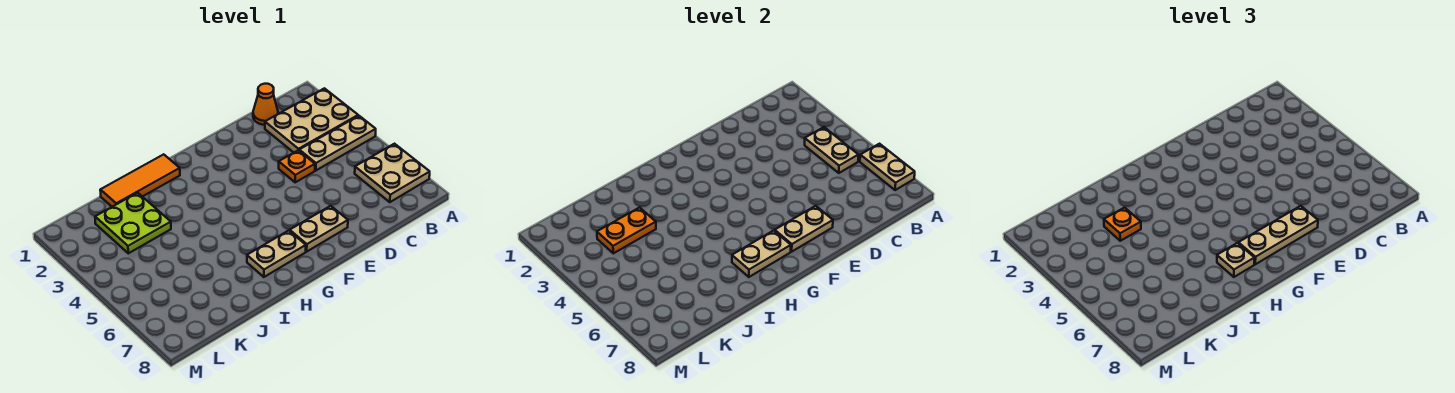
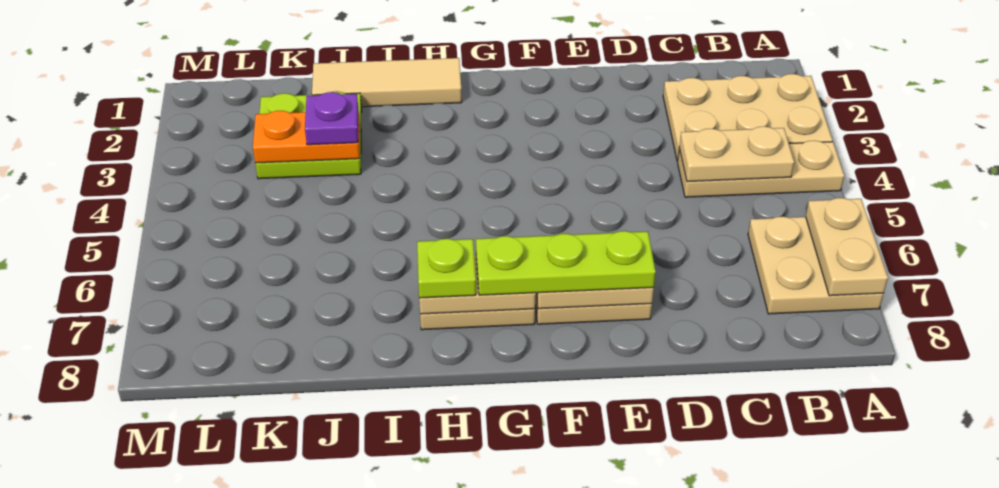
tan plate B4:B5 level 2 -> tan plate B4:C4 level 2
orange cone C1 level 1 -> none
orange plate D4 level 1 -> none
tan plate E7:G7 level 3 -> lime plate E7:G7 level 3
orange tile H1:J1 level 1 -> tan tile H1:J1 level 1
tan plate H7 level 3 -> lime plate H7 level 3
orange plate J3 level 3 -> purple plate J3 level 3

